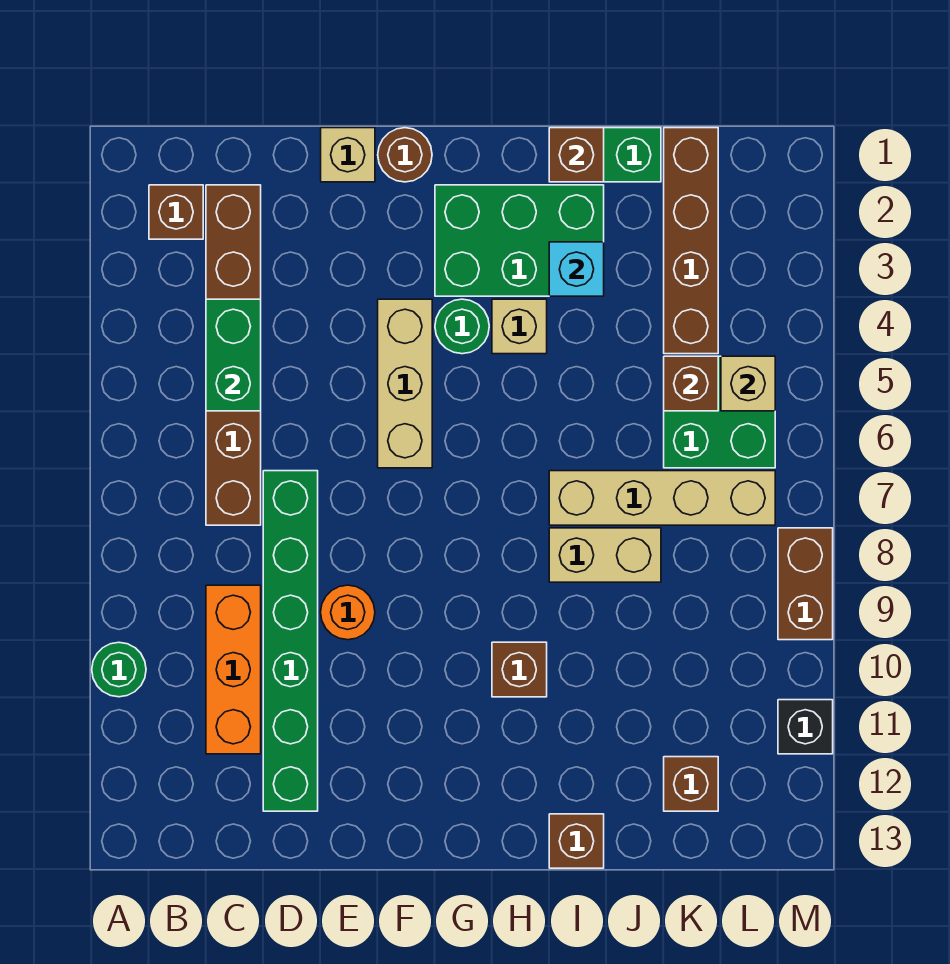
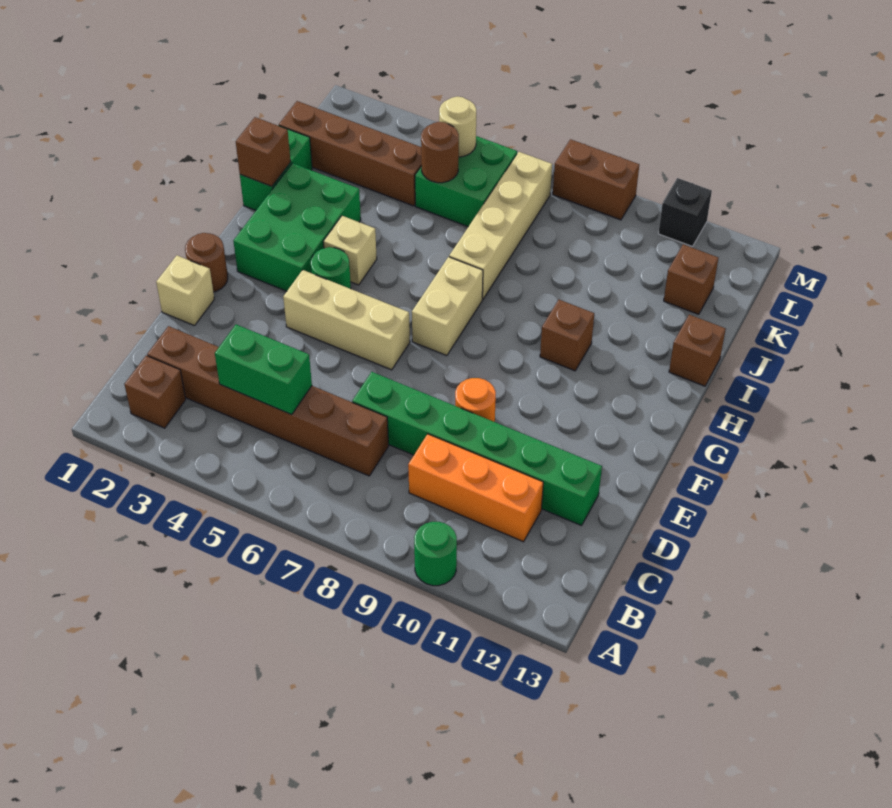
cyan brick I3 level 2 -> none
tan brick I8:J8 level 1 -> tan brick G7:H7 level 1
brown brick K5 level 2 -> brown round brick K5 level 2
tan brick L5 level 2 -> tan round brick L5 level 2

